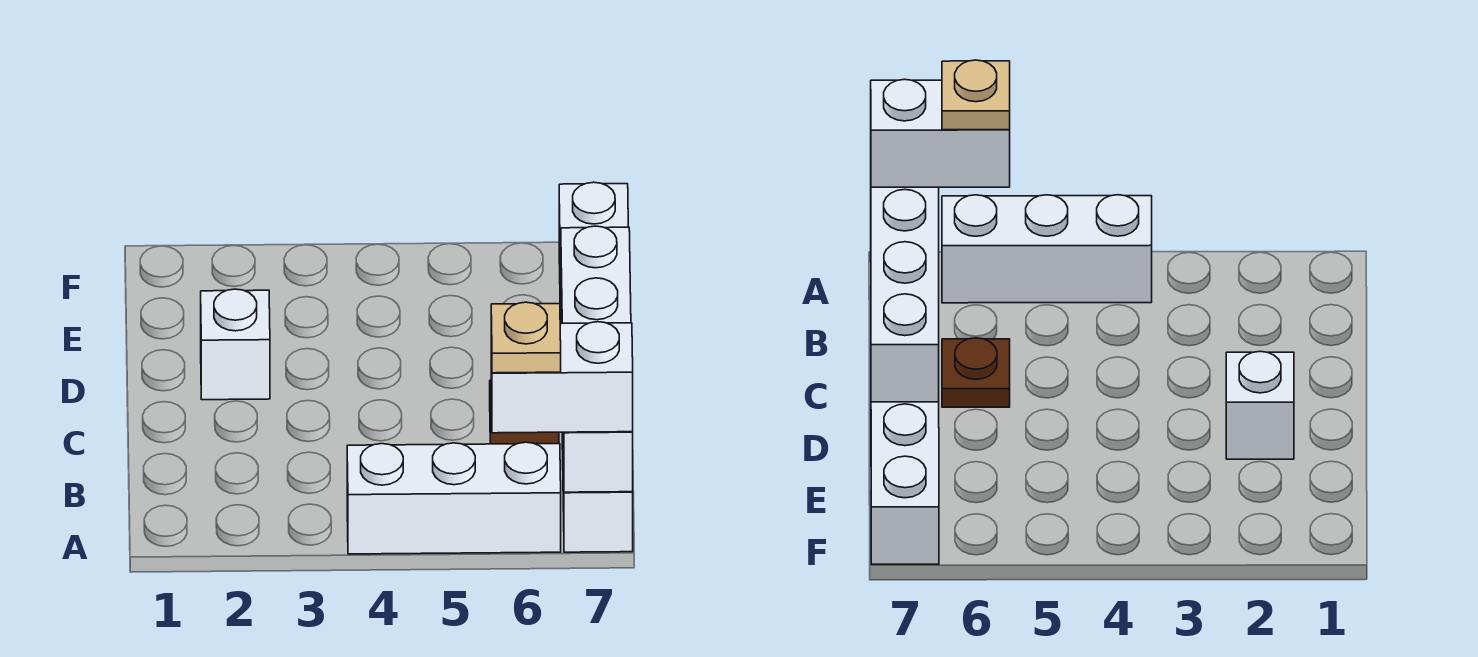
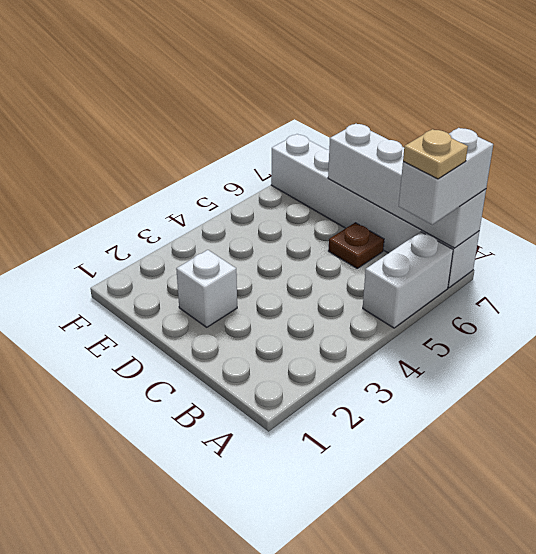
white brick A4:A6 level 1 -> white brick A5:A6 level 1

